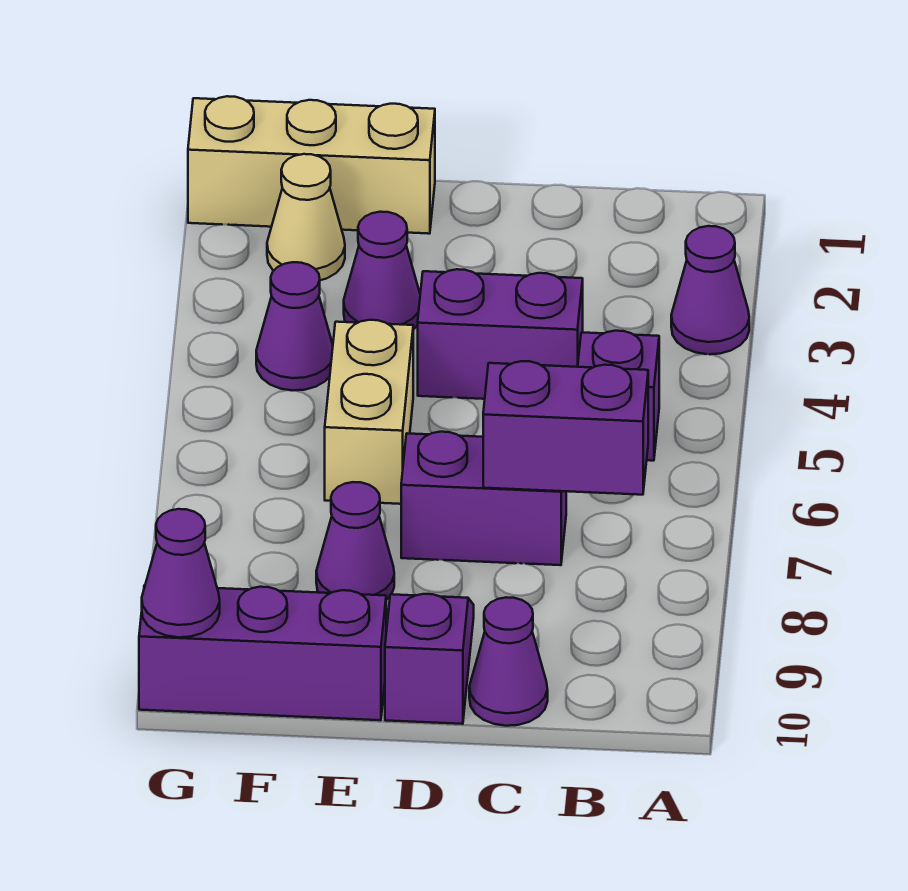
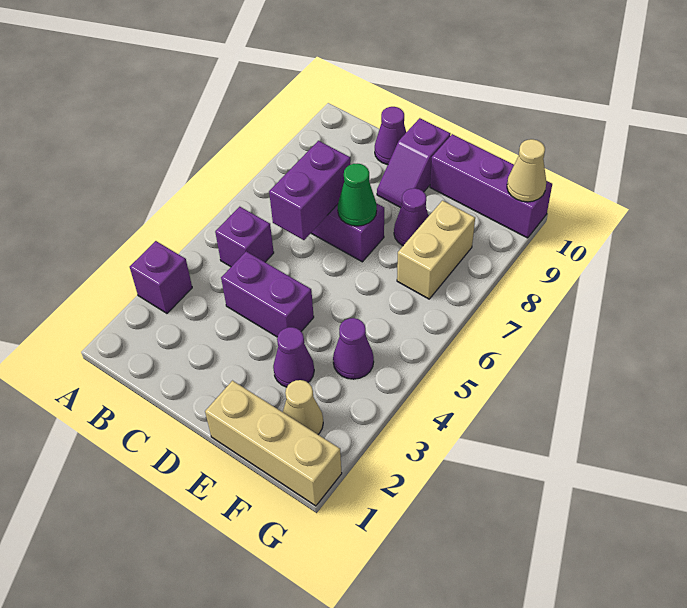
purple cone A3 level 1 -> purple brick A3 level 1
purple brick B7:C7 level 2 -> purple brick C6:C7 level 2
none -> green cone D7 level 2
tan brick E5:E6 level 1 -> tan brick F7:F8 level 1
purple cone G10 level 2 -> tan cone G10 level 2

